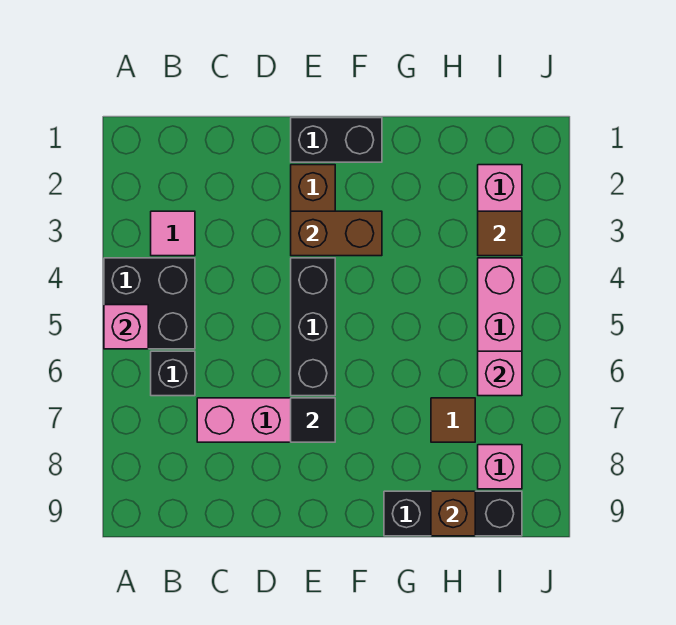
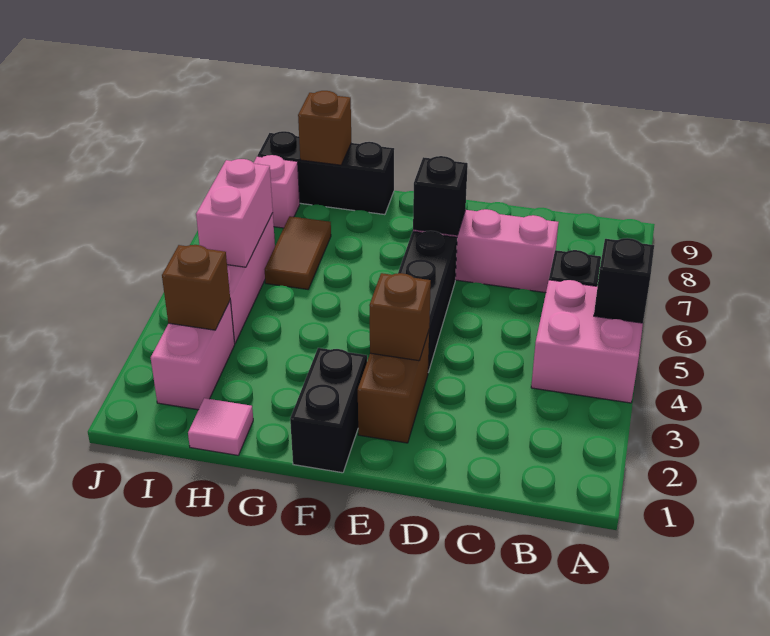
black brick A4:B5 level 1 -> pink brick A4:B5 level 1
pink brick A5 level 2 -> black brick A5 level 2
pink tile B3 level 1 -> pink tile H1 level 1
black brick E1:F1 level 1 -> black brick F1:F2 level 1
brown brick E3:F3 level 2 -> brown brick E3 level 2
black tile E7 level 2 -> black brick E7 level 2
brown tile H7 level 1 -> brown tile H6:H7 level 1
brown tile I3 level 2 -> brown brick I3 level 2
pink brick I6 level 2 -> pink brick I5:I6 level 2

